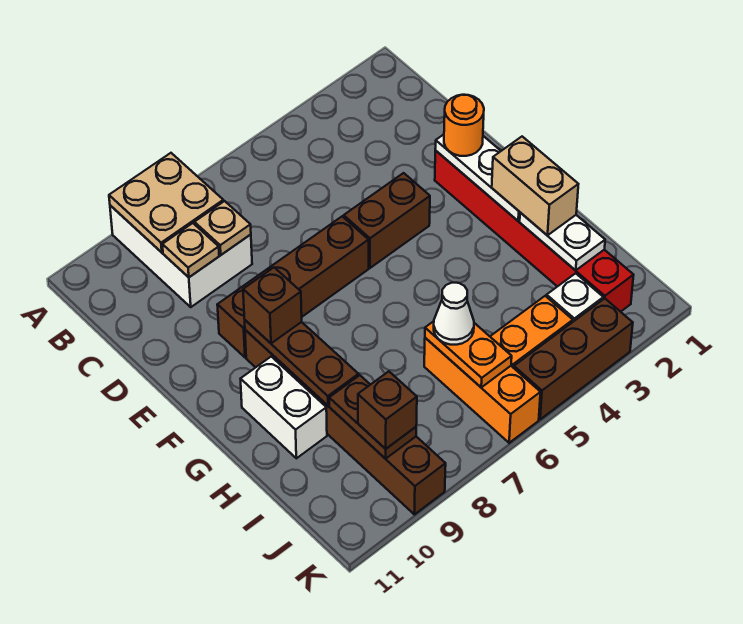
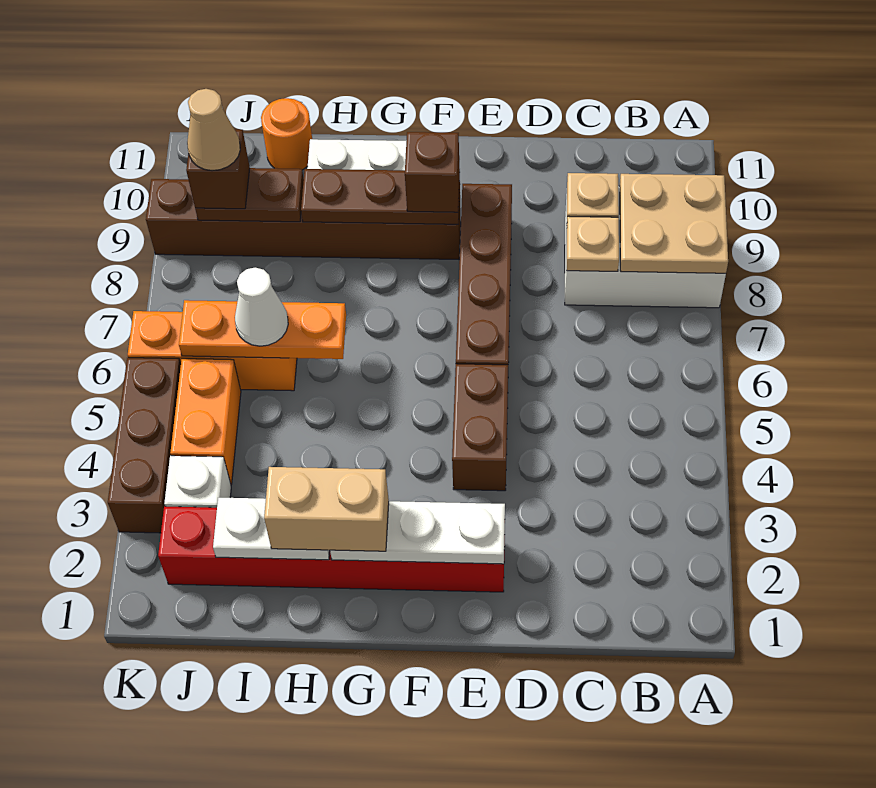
orange round brick E2 level 3 -> orange round brick I11 level 1
orange plate I6:J6 level 2 -> orange plate H6:J6 level 2
none -> tan cone J9 level 4

